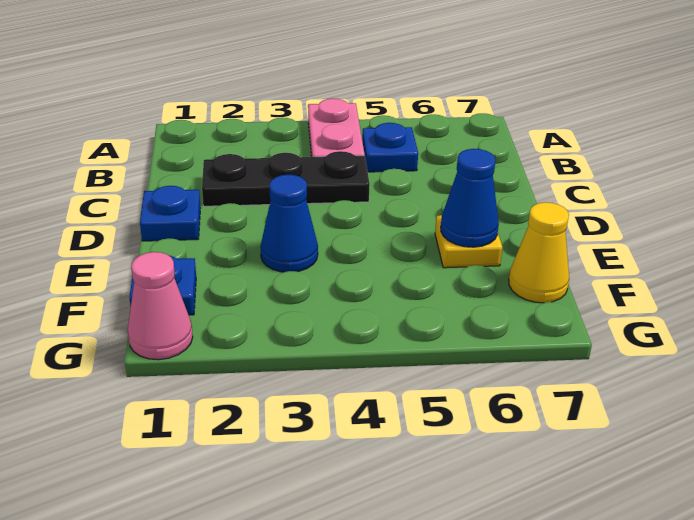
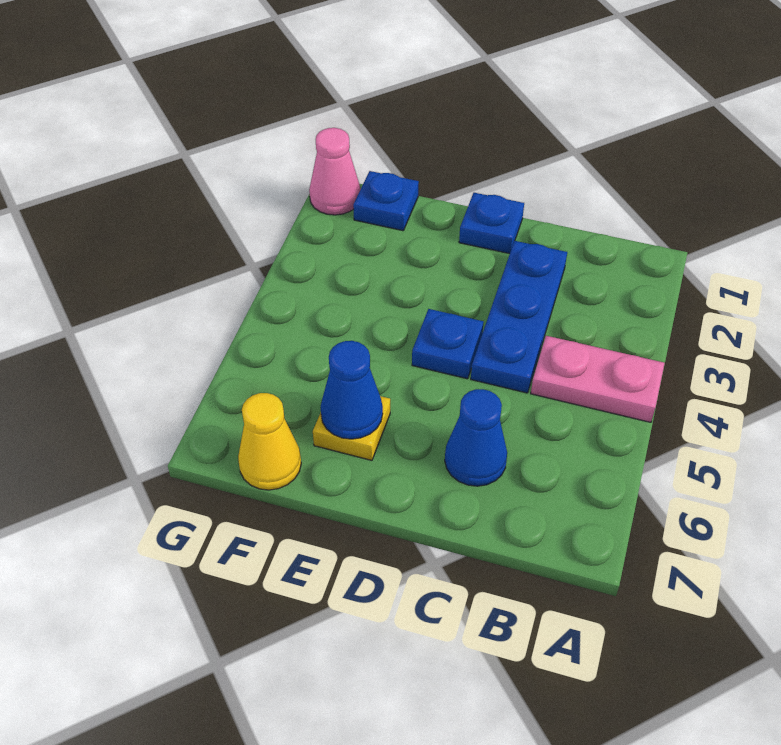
blue plate B5 level 1 -> blue plate D4 level 1
black plate C2:C4 level 1 -> blue plate C2:C4 level 1
blue cone E3 level 1 -> blue cone C6 level 1

